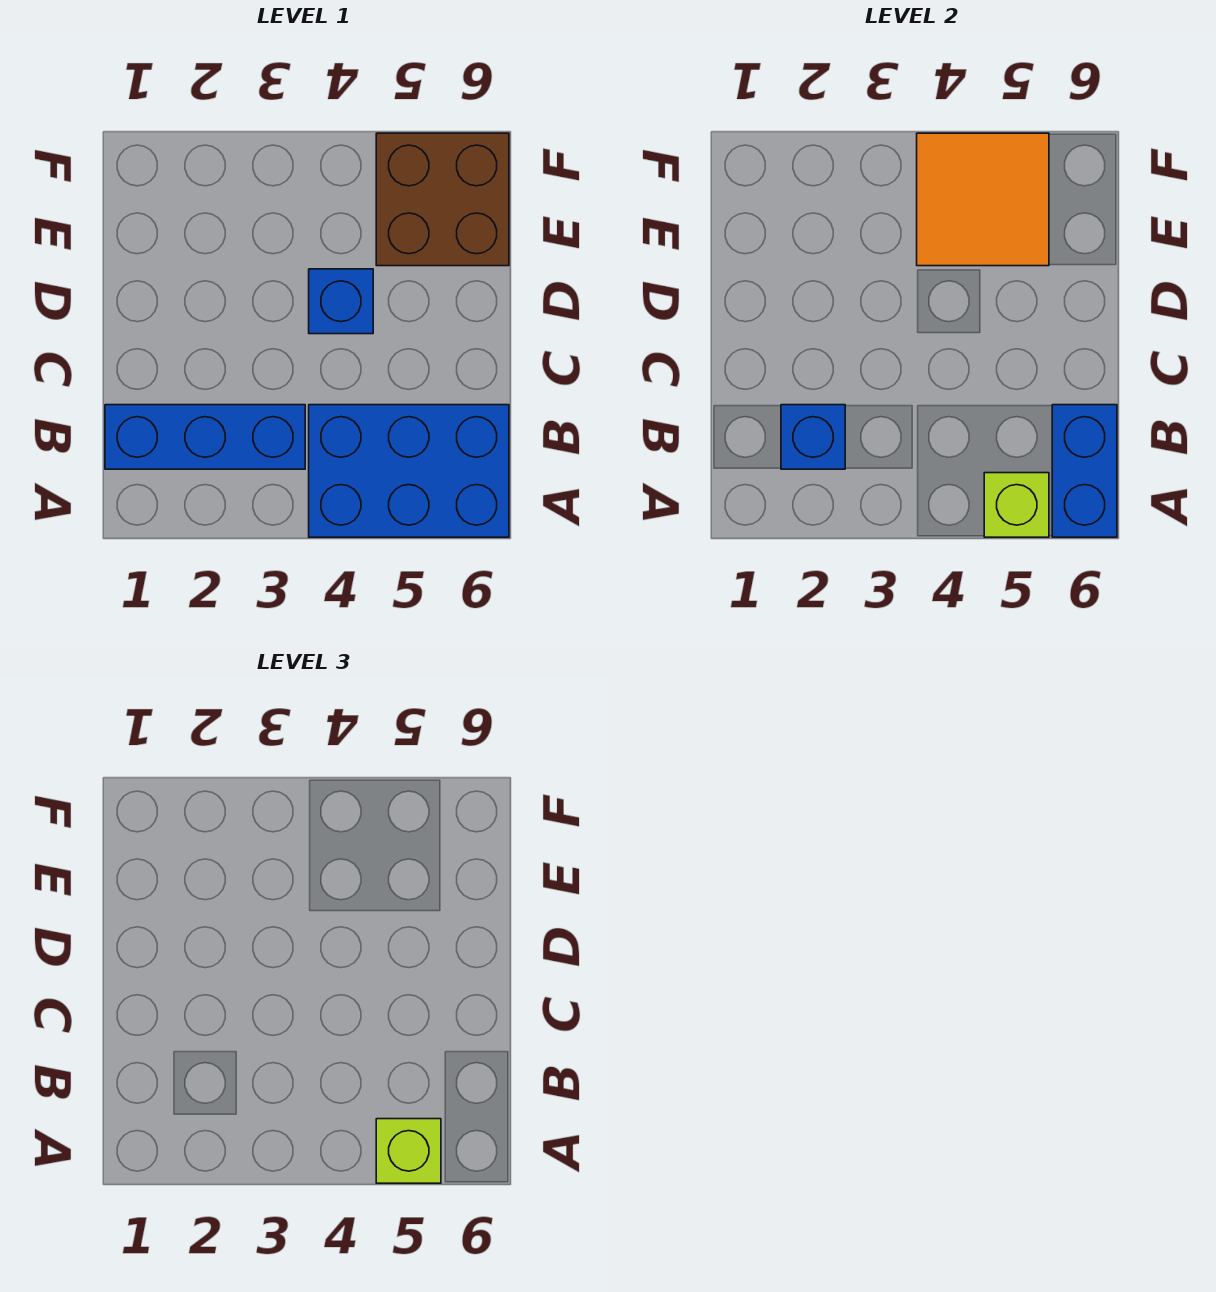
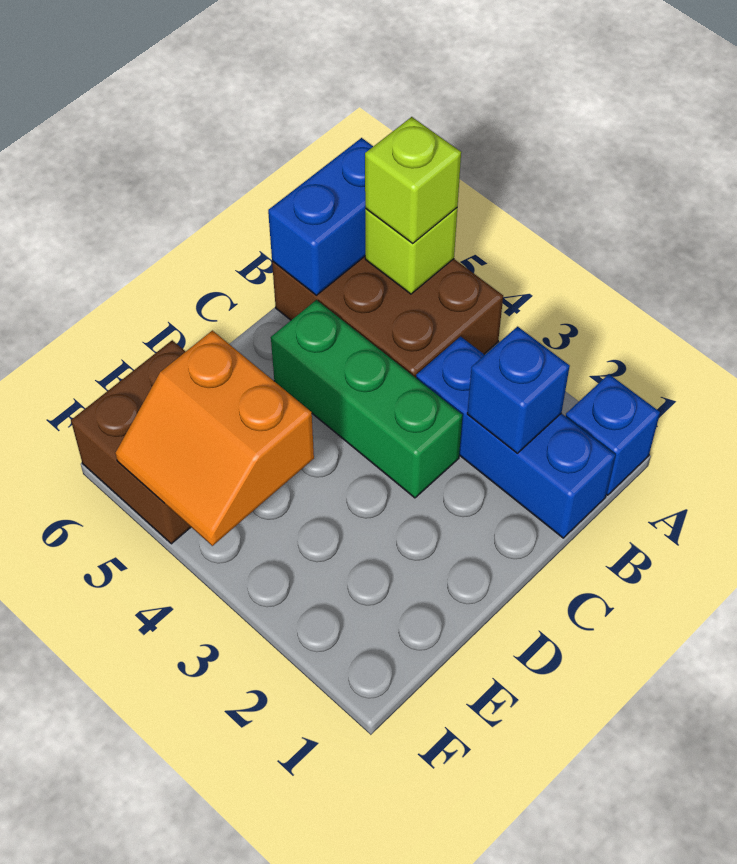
blue brick A4:B6 level 1 -> brown brick A4:B6 level 1
none -> green brick C3:C5 level 1
blue brick D4 level 1 -> blue brick A1 level 1
orange tile E4:F5 level 2 -> orange slope E4:F5 level 2 top E

